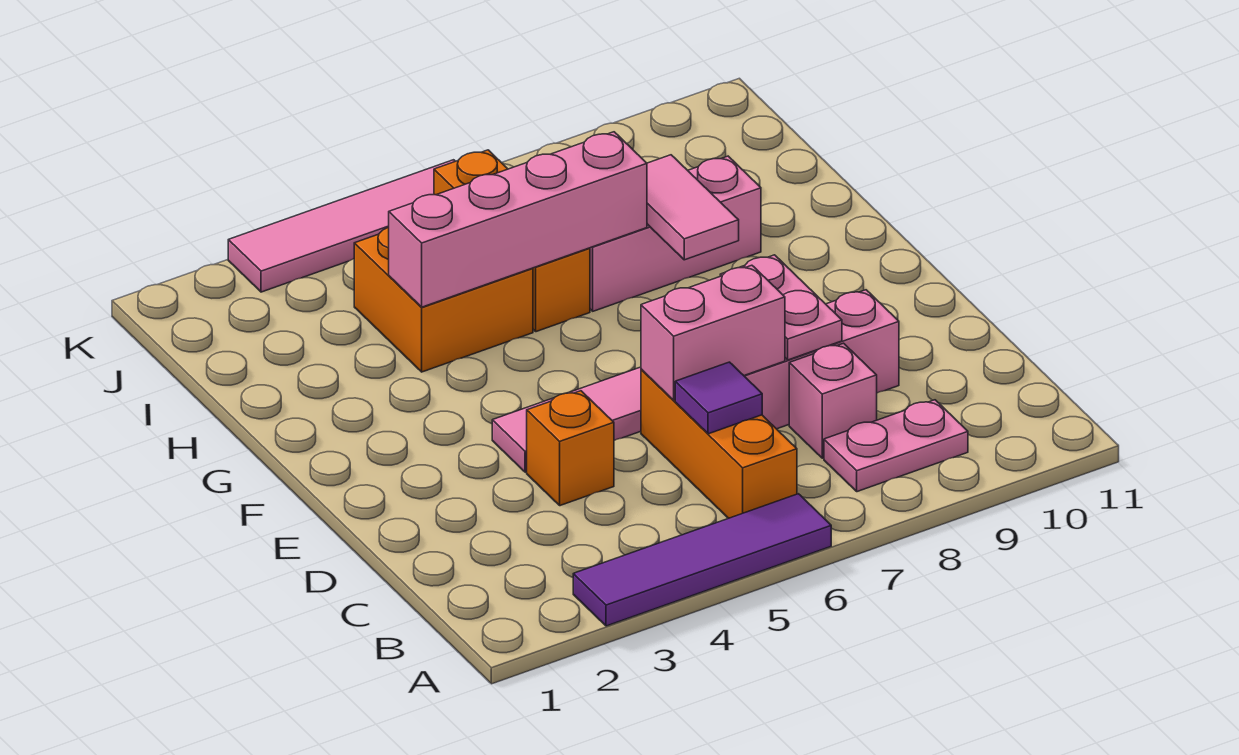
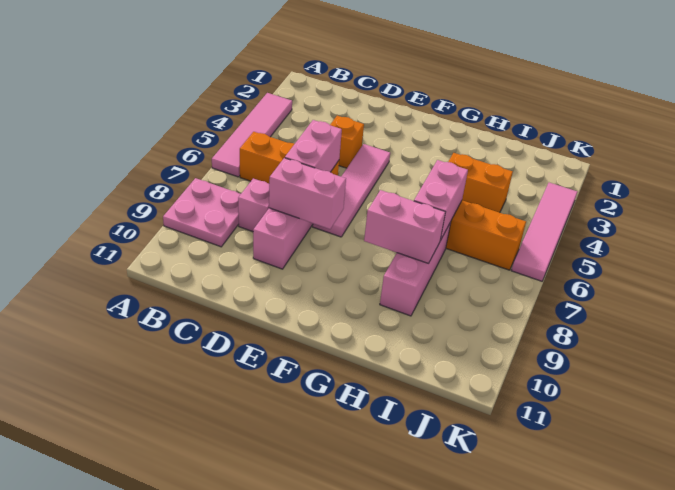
purple tile A3:A6 level 1 -> pink tile A3:A6 level 1
pink plate B8:B9 level 1 -> pink plate A8:B9 level 1
purple tile C6 level 2 -> none
pink plate D8:E8 level 2 -> pink brick D8:E8 level 2
pink tile G8:H8 level 2 -> pink brick G8:H8 level 2
orange brick H4:I5 level 1 -> orange brick H4:I4 level 1
pink brick H4:H7 level 2 -> pink brick H6:H7 level 2

